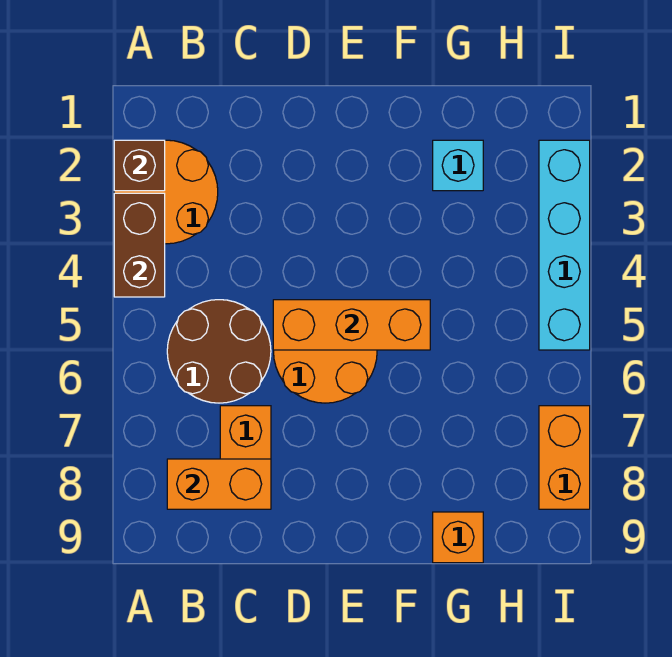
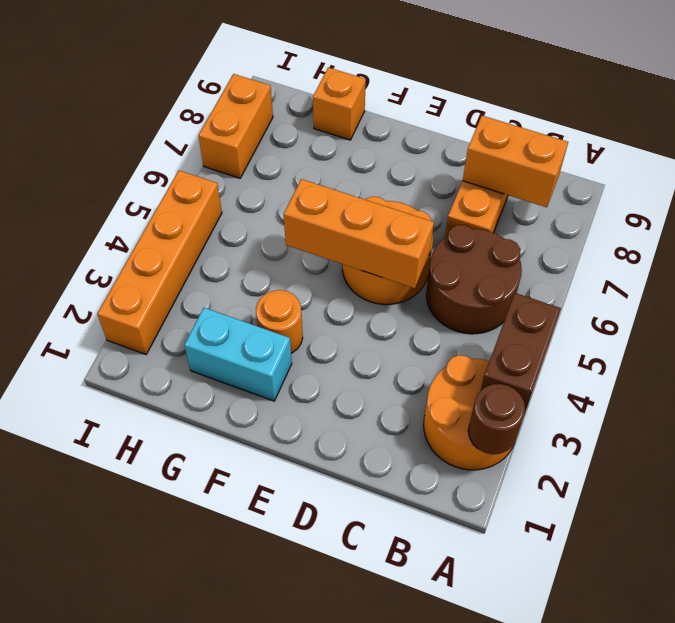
brown brick A2 level 2 -> brown round brick A2 level 2
none -> orange round brick F3 level 1
cyan brick G2 level 1 -> cyan brick F2:G2 level 1
cyan brick I2:I5 level 1 -> orange brick I2:I5 level 1

